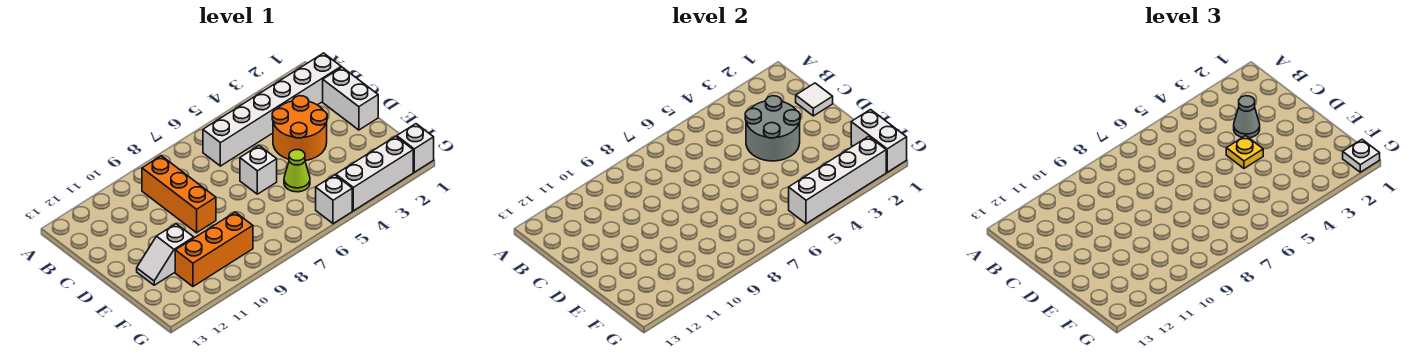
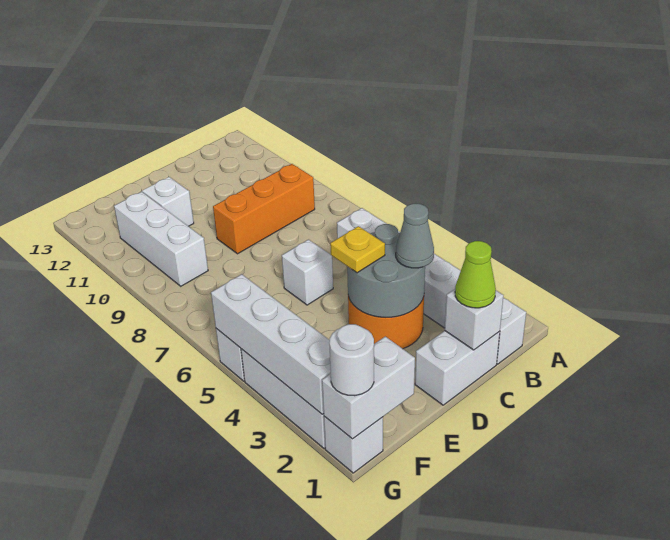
white tile C1 level 2 -> white brick C1 level 2
lime cone E5 level 1 -> lime cone C1 level 3
orange brick F9:F11 level 1 -> white brick F9:F11 level 1
white plate G1 level 3 -> white round brick G1 level 3

